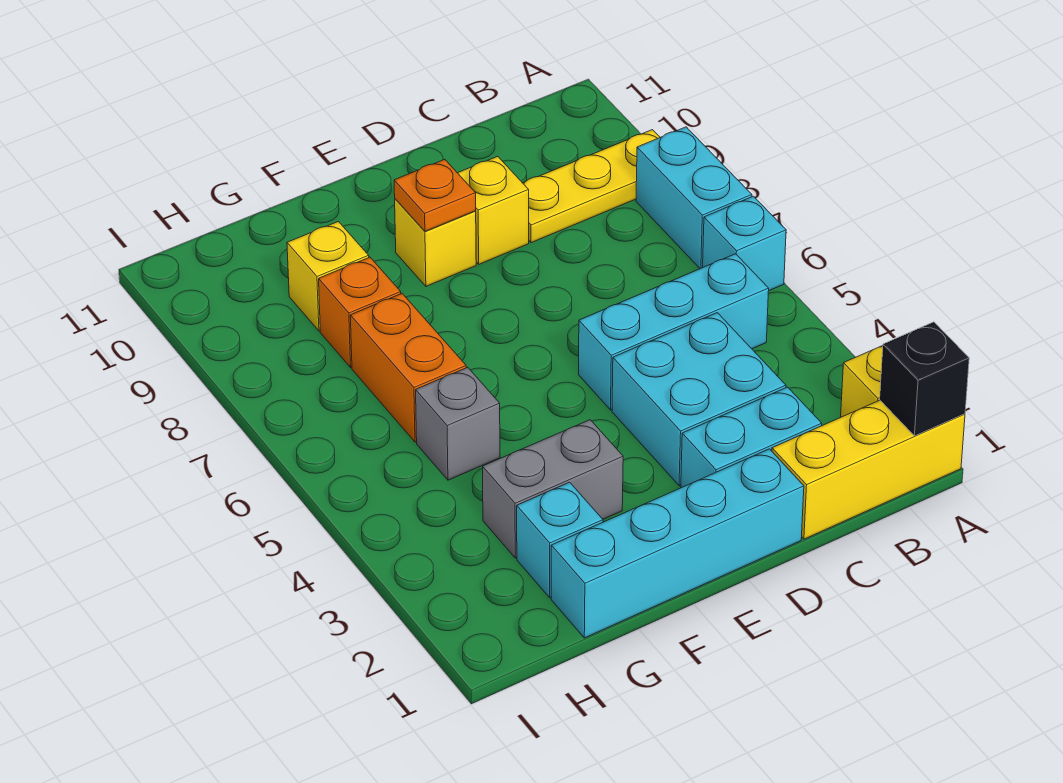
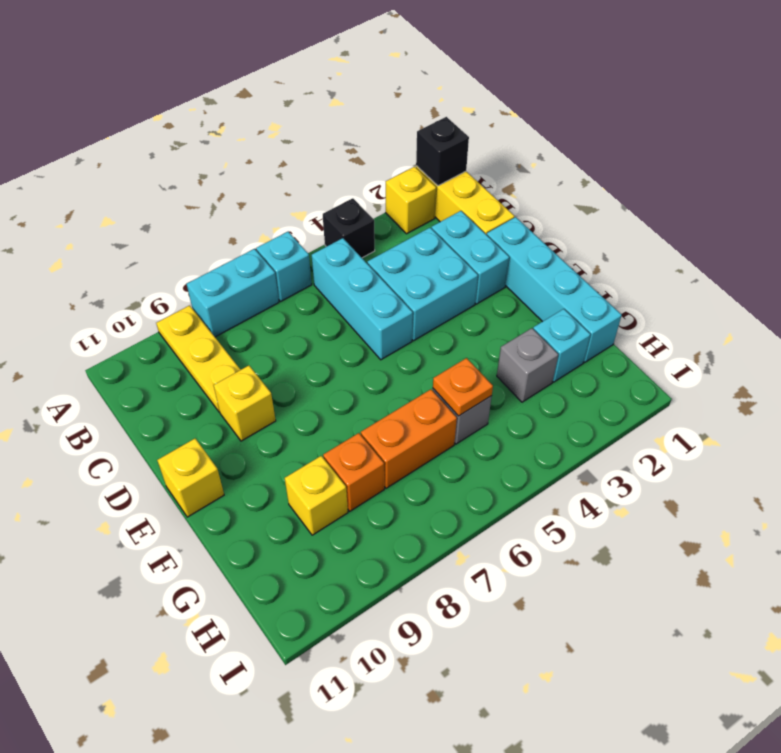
none -> black brick A4 level 1
yellow brick E9 level 1 -> yellow brick E11 level 1
orange plate E9 level 2 -> orange plate G5 level 2
grey brick F3:G3 level 1 -> grey brick G3 level 1

